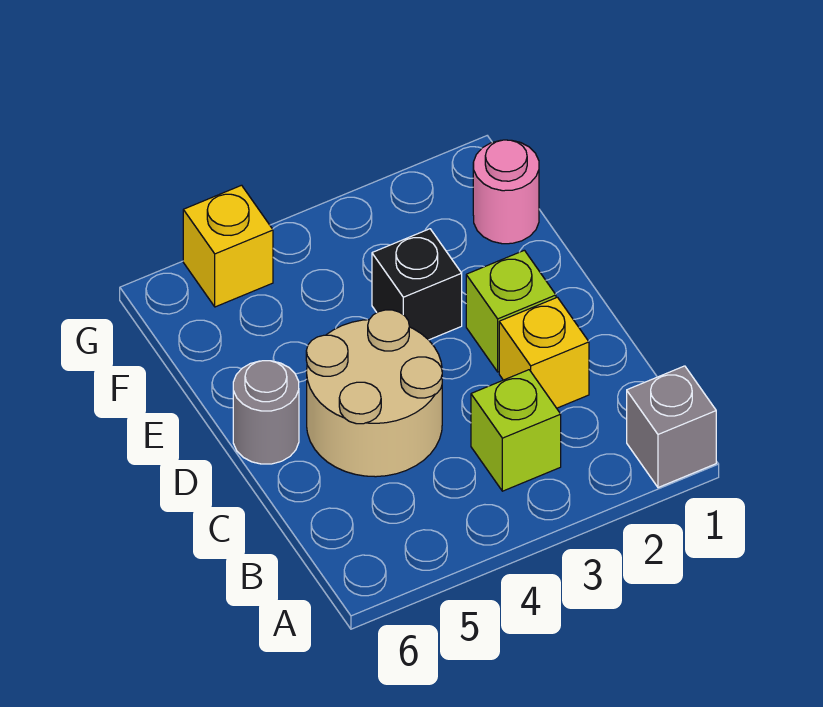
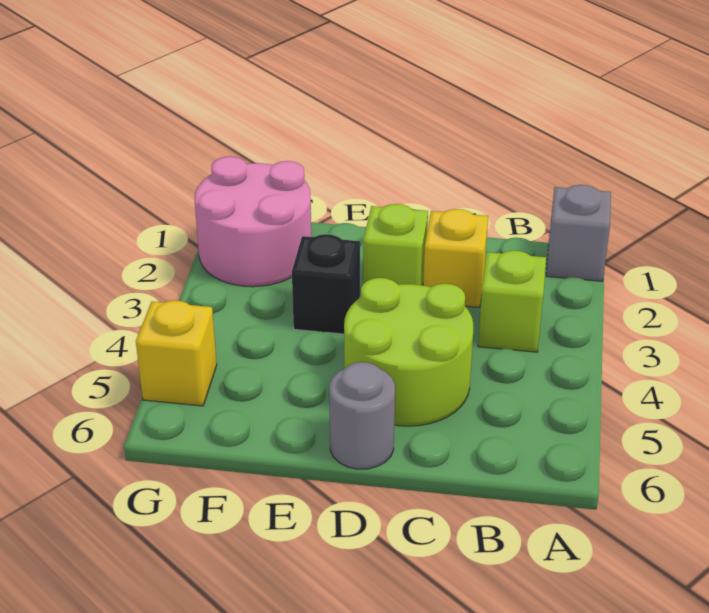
tan round brick C4:D5 level 1 -> lime round brick C4:D5 level 1
pink round brick F1 level 1 -> pink round brick F1:G2 level 1

